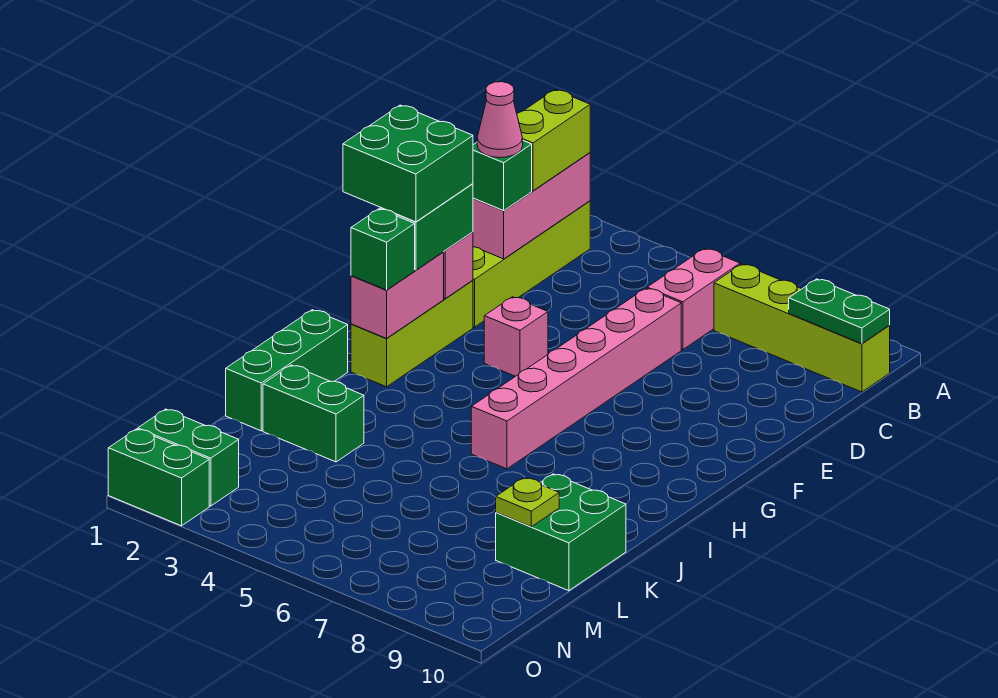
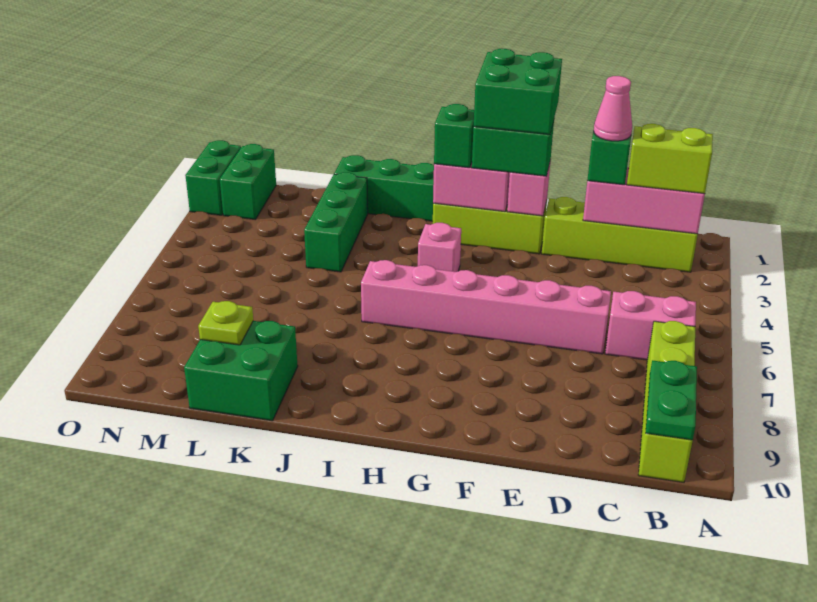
pink brick F4 level 1 -> pink brick H4 level 1
green brick K2:K3 level 1 -> green brick K2:K4 level 1

